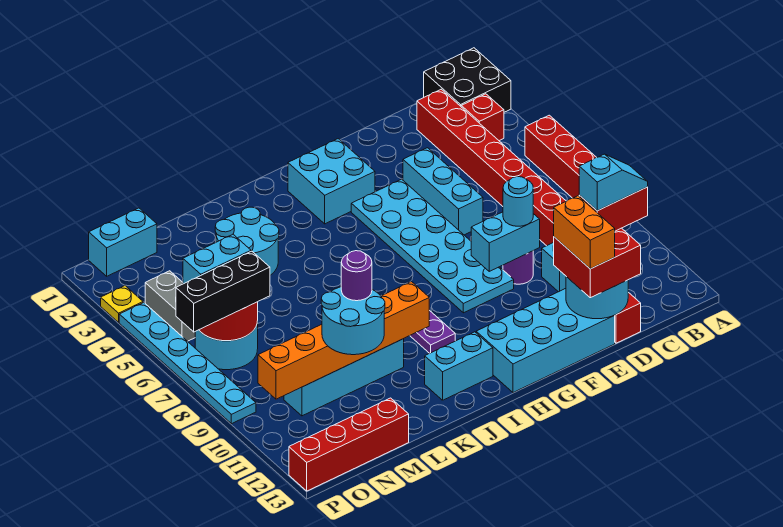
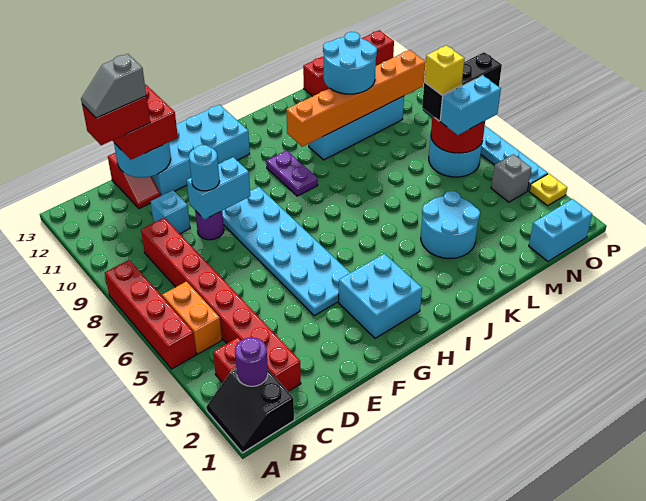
black brick A1:B2 level 1 -> black slope A1:B2 level 1 top B
cyan slope C12:D12 level 5 top D -> grey slope C12:D12 level 5 top D
cyan brick E4:E6 level 1 -> none
orange brick E12:E13 level 4 -> orange brick B5:B6 level 1
cyan brick I12:J12 level 1 -> none
purple round brick L10 level 4 -> purple round brick B2 level 2
none -> yellow brick N7 level 4
grey brick O4:O5 level 1 -> grey brick O4 level 1

